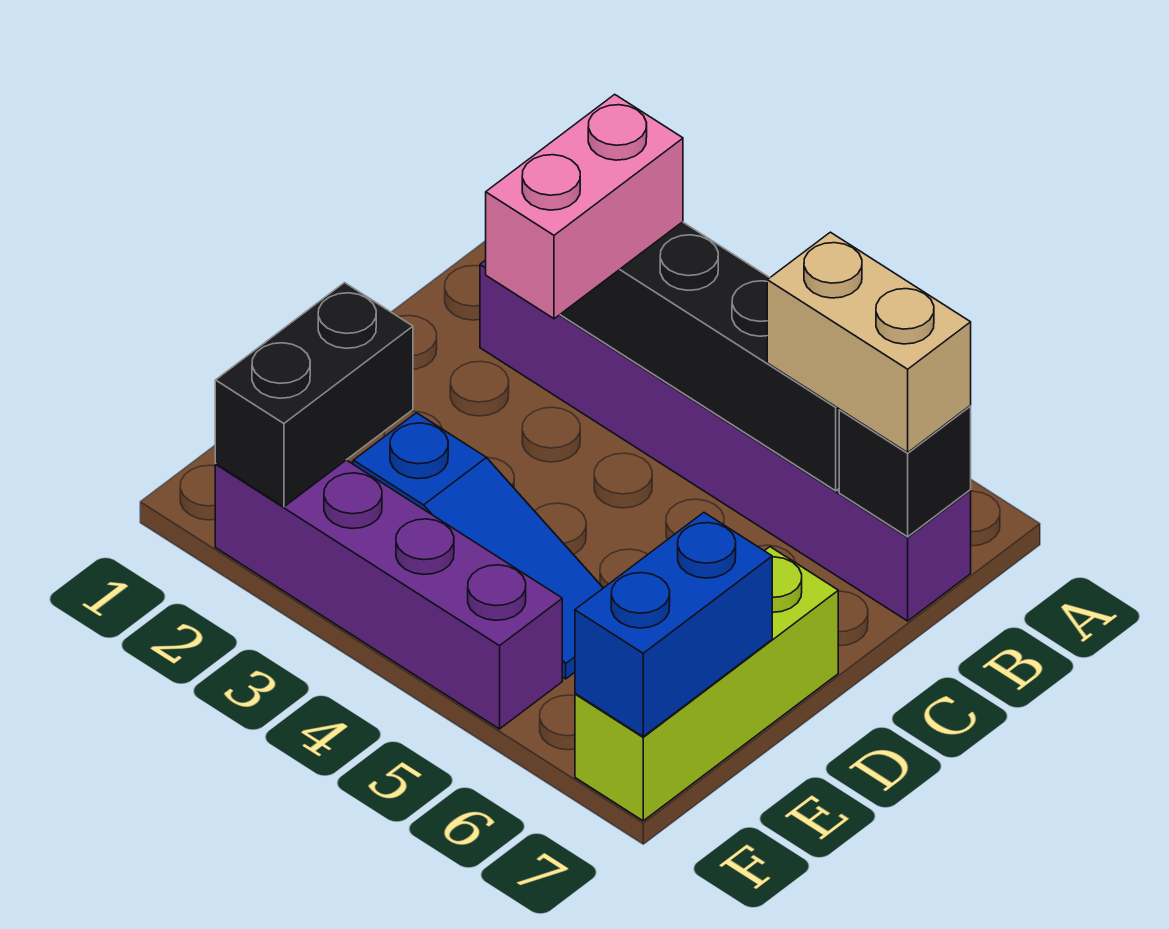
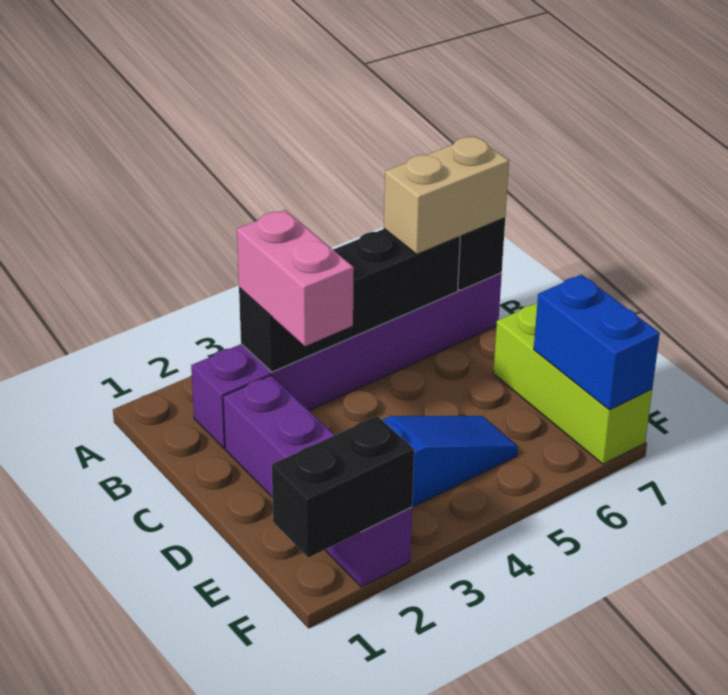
black brick E2:F2 level 2 -> black brick F1:F2 level 2
purple brick F2:F5 level 1 -> purple brick C2:F2 level 1

